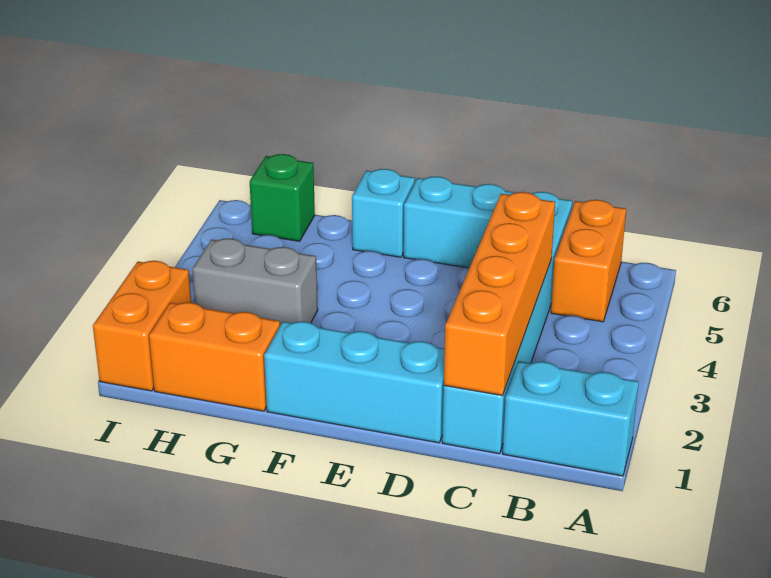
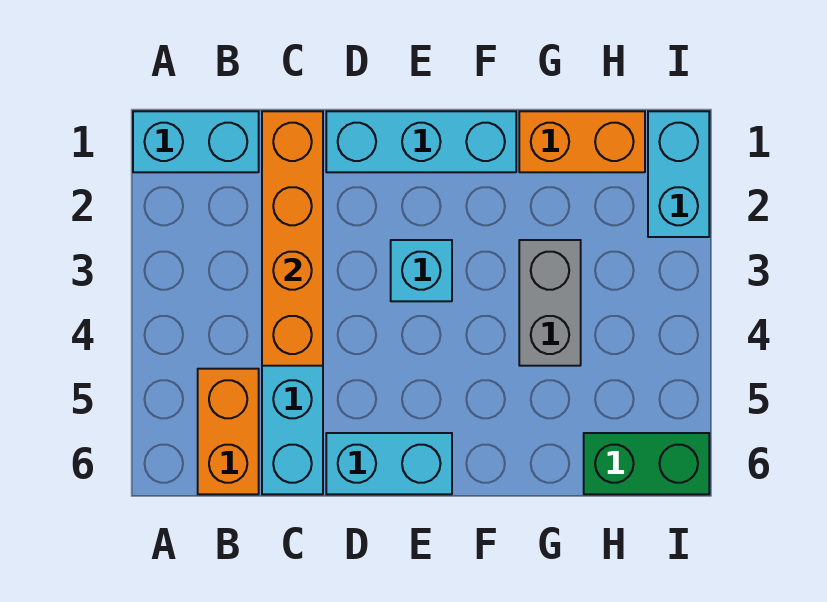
cyan brick F6 level 1 -> cyan brick E3 level 1
grey brick G3:H3 level 1 -> grey brick G3:G4 level 1
green brick H6 level 1 -> green brick H6:I6 level 1
orange brick I1:I2 level 1 -> cyan brick I1:I2 level 1

